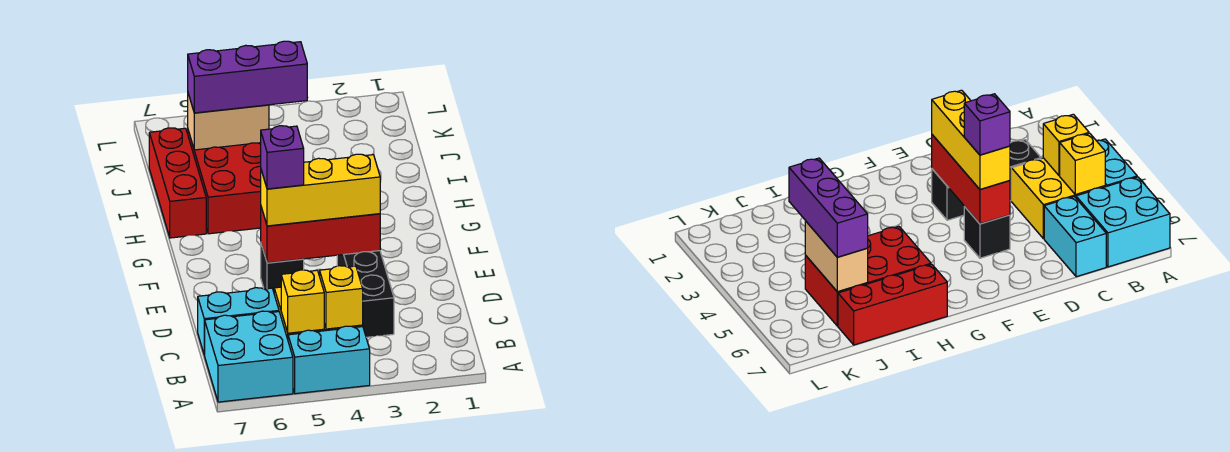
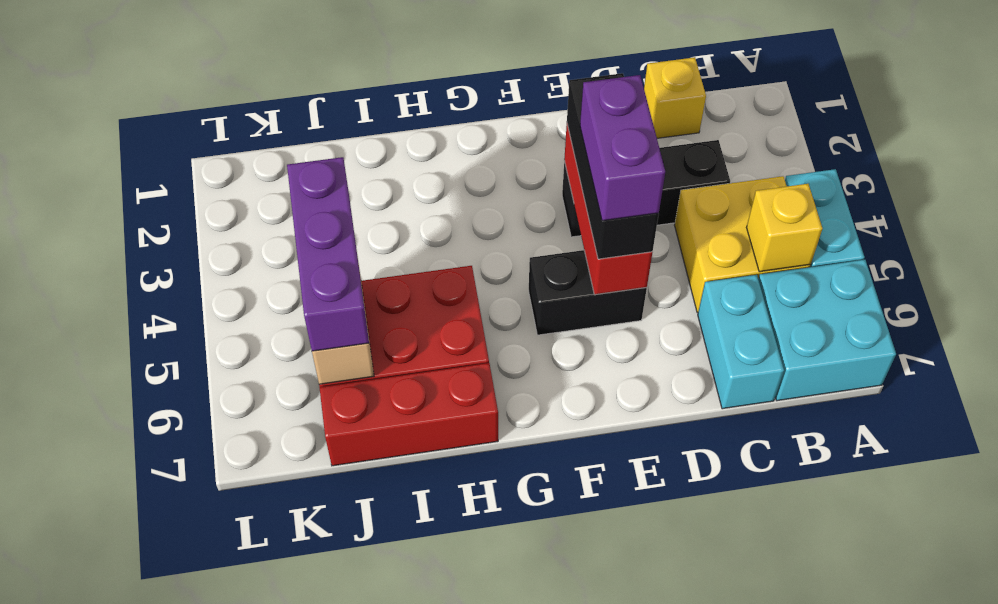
yellow brick B4 level 2 -> yellow brick C1 level 1
yellow brick E3:E5 level 3 -> black brick E3:E5 level 3
black brick E5 level 1 -> black brick E5:F5 level 1
purple brick E5 level 4 -> purple brick E4:E5 level 4

